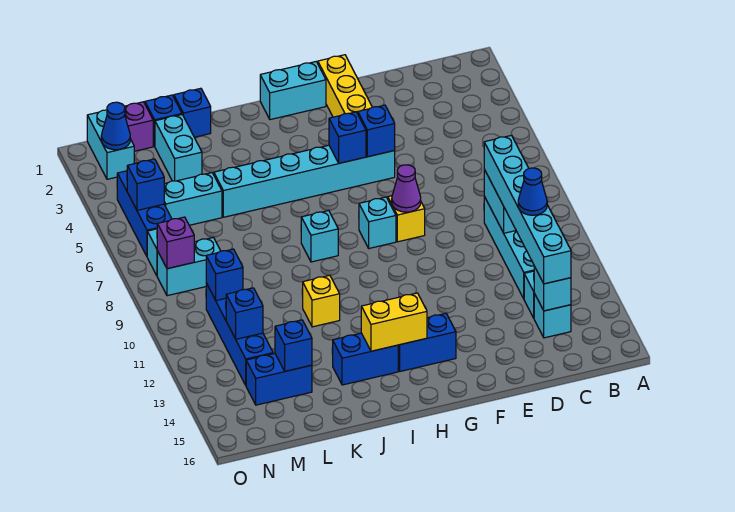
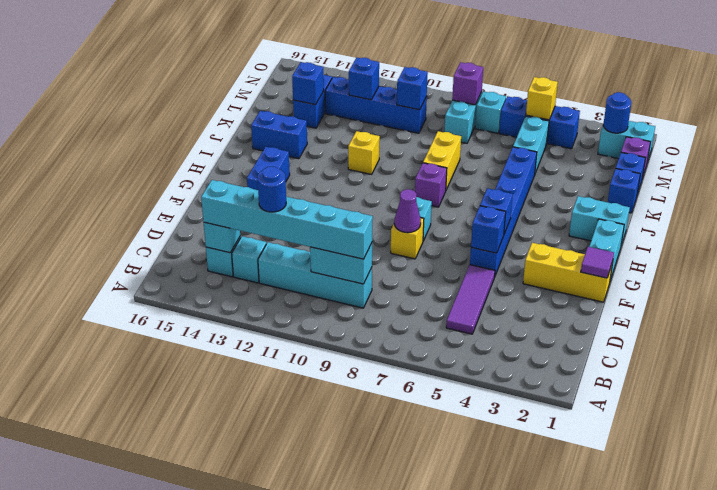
none -> purple tile C5:E5 level 1
blue cone C12 level 4 -> blue round brick C12 level 4
none -> purple tile F1 level 2
cyan brick F5:K5 level 1 -> blue brick F5:K5 level 1
yellow brick H14:I14 level 2 -> yellow brick J8:K8 level 1
cyan brick I8 level 1 -> purple brick I8 level 1
blue brick I14:J14 level 1 -> blue brick J14:J15 level 1
cyan brick L2:L3 level 1 -> cyan brick I1:I2 level 1
blue cone N2 level 2 -> blue round brick N2 level 2
blue brick N5 level 2 -> yellow brick N5 level 2

